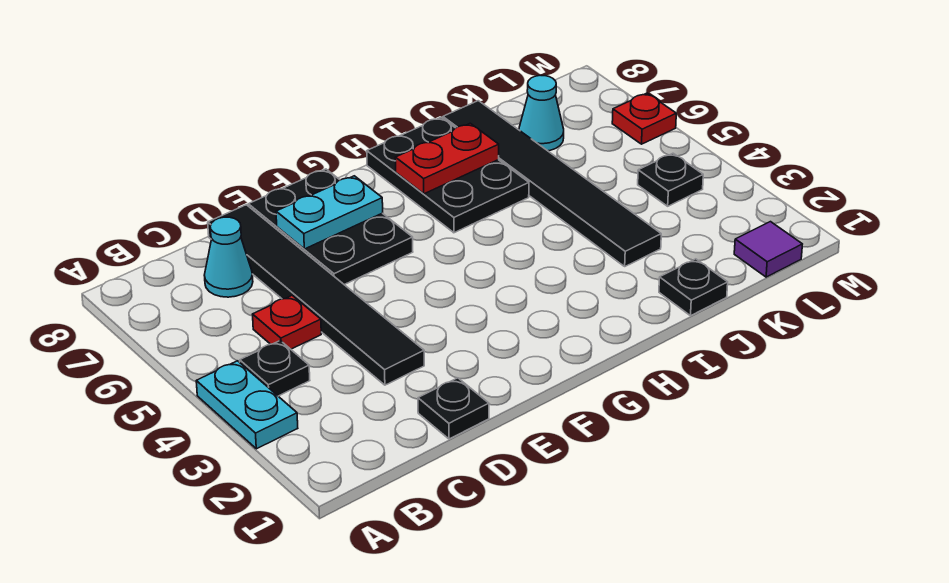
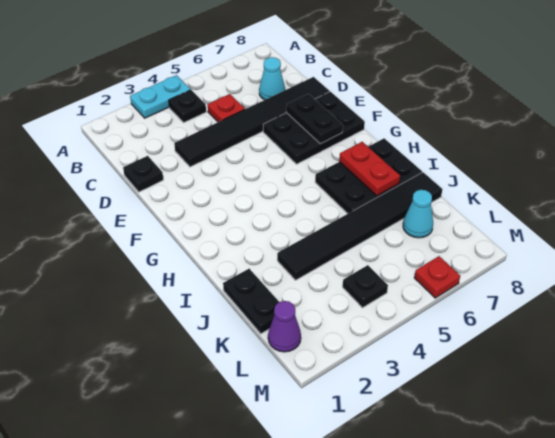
cyan plate E7:F7 level 2 -> black plate E7:F7 level 2
black plate J1 level 1 -> black plate J1:K1 level 1
purple tile L1 level 1 -> purple cone L1 level 1

